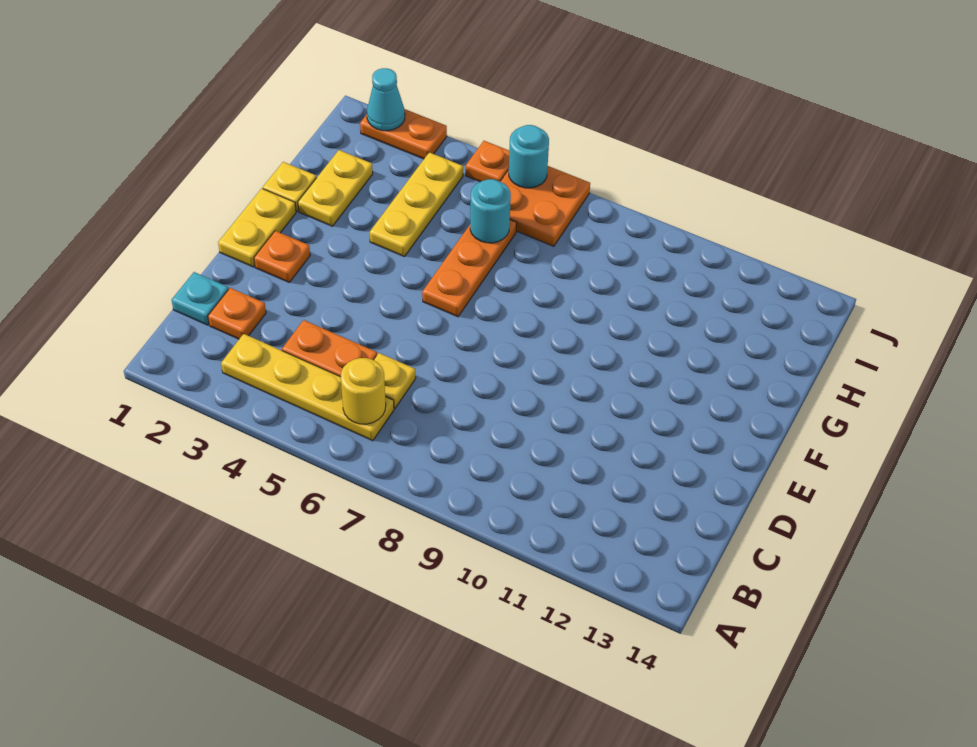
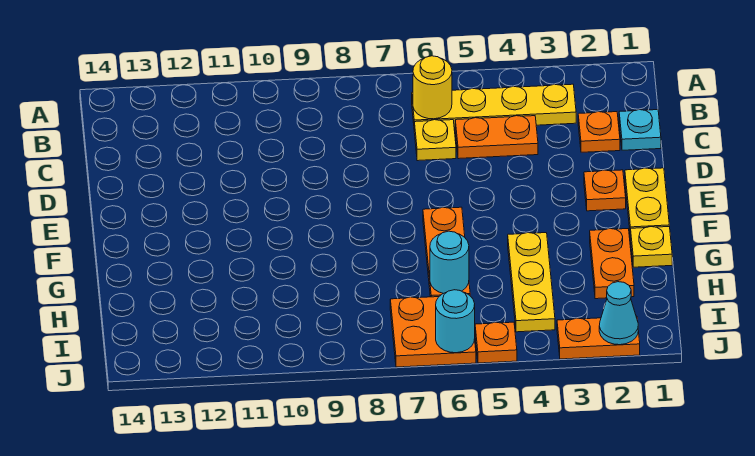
yellow plate G2:H2 level 1 -> orange plate G2:H2 level 1

